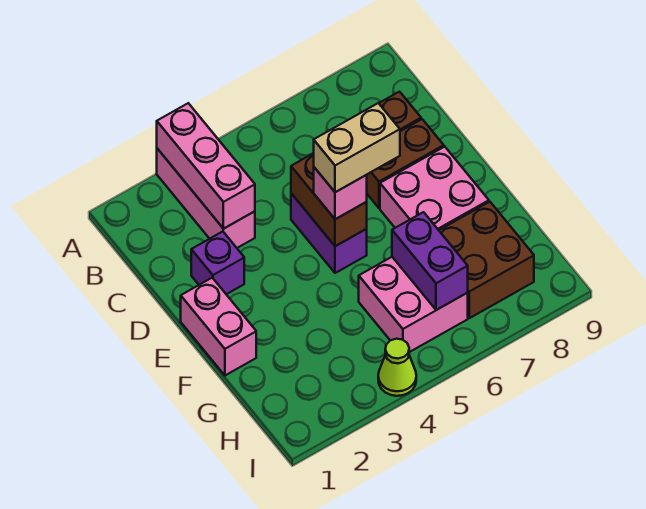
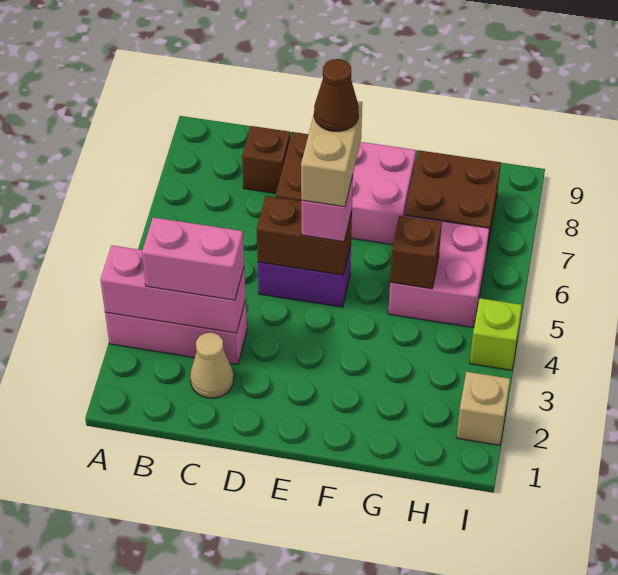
none -> tan cone C2 level 1
purple brick D2 level 1 -> none
pink brick E1:F1 level 1 -> pink brick B3:C3 level 3
none -> brown cone E6 level 5
none -> brown brick G5 level 2
purple brick G6:H6 level 2 -> none
none -> tan brick I2 level 1
lime cone I4 level 1 -> lime brick I4 level 1

